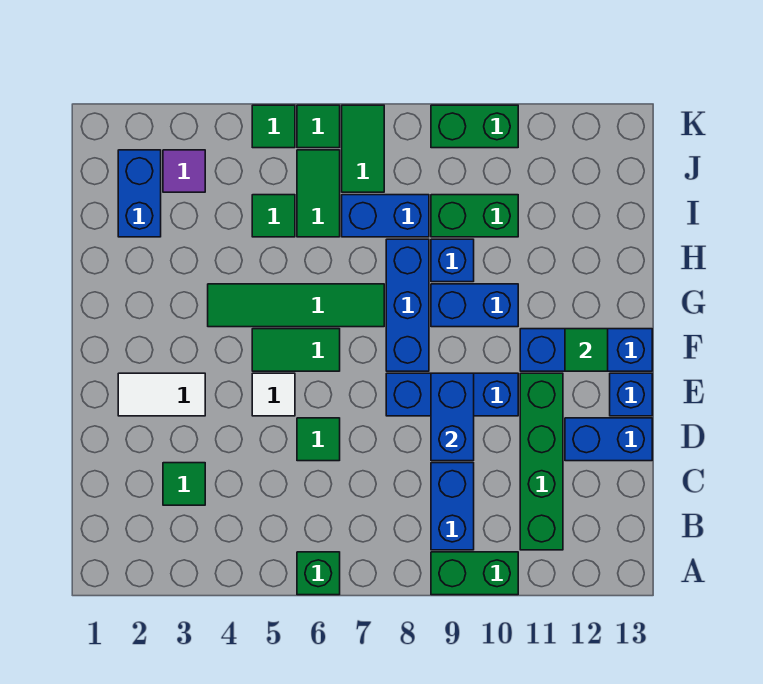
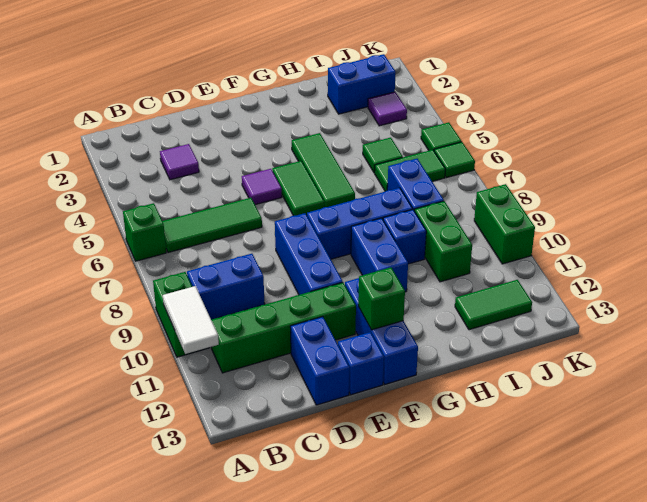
green tile C3 level 1 -> purple tile C3 level 1
green tile D6 level 1 -> green tile B6:D6 level 1
blue brick D9:E9 level 2 -> none
white tile E2:E3 level 1 -> white tile A10:A11 level 2
white tile E5 level 1 -> purple tile E5 level 1
green tile F12 level 2 -> green brick F12 level 2
green tile G4:G7 level 1 -> green tile G4:G6 level 1
green tile J7:K7 level 1 -> green tile I12:J12 level 1

